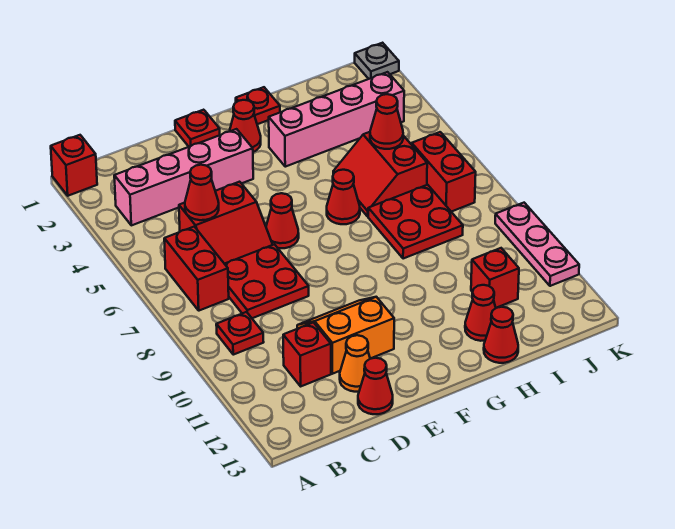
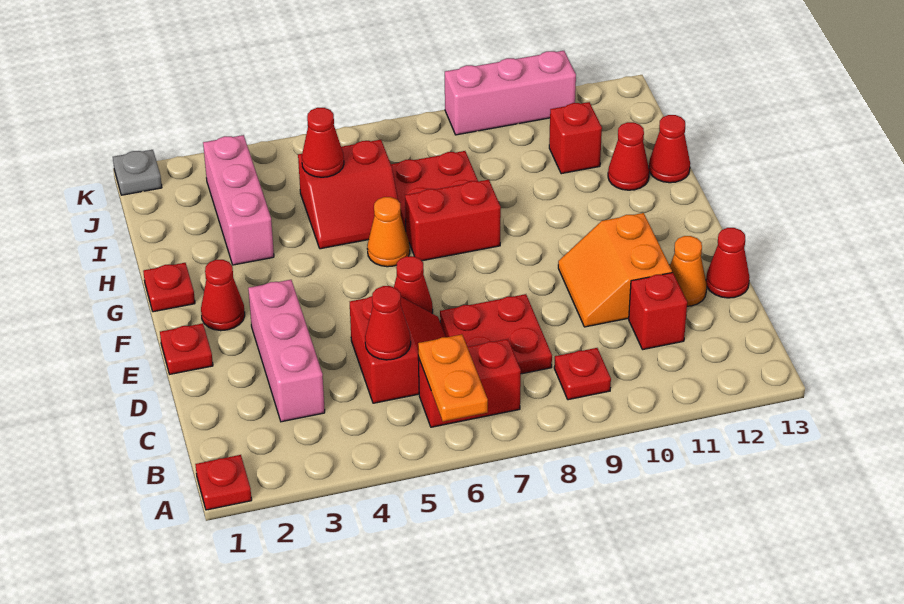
red brick A1 level 1 -> red plate A1 level 1
none -> orange plate A6:B6 level 2
pink brick B3:E3 level 1 -> pink brick C3:E3 level 1
pink brick G3:J3 level 1 -> pink brick H3:J3 level 1
red cone G6 level 1 -> orange cone G6 level 1
red brick J6:J7 level 1 -> red brick G7:G8 level 1
pink plate K9:K11 level 1 -> pink brick K9:K11 level 1

